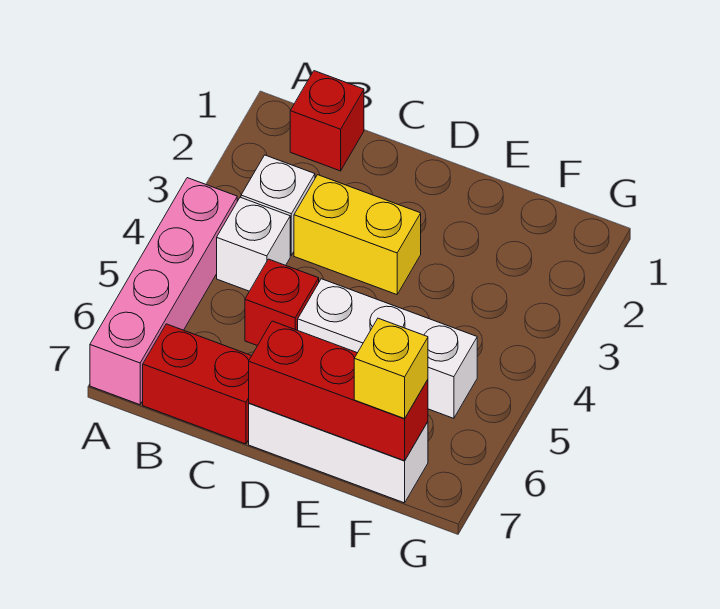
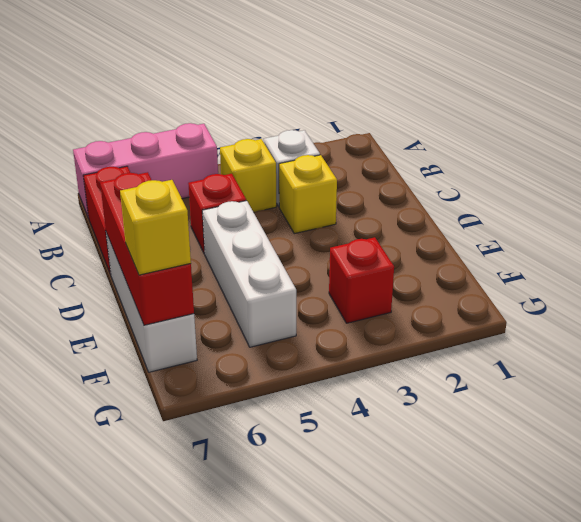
pink brick A4:A7 level 1 -> pink brick A5:A7 level 1
red brick B1 level 1 -> red brick F3 level 1
white brick B4 level 1 -> yellow brick B4 level 1
yellow brick C3:D3 level 1 -> yellow brick C3 level 1

